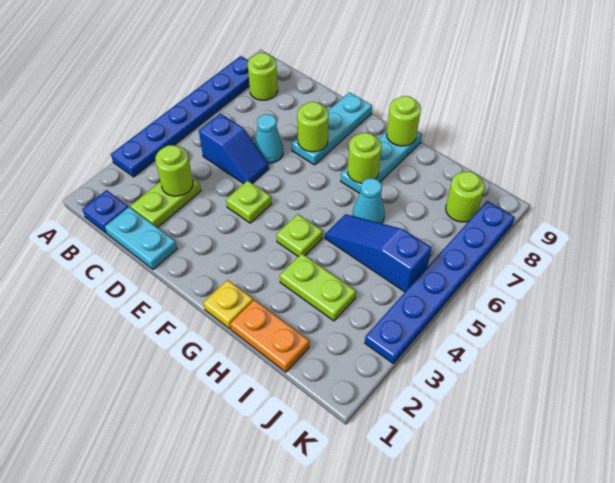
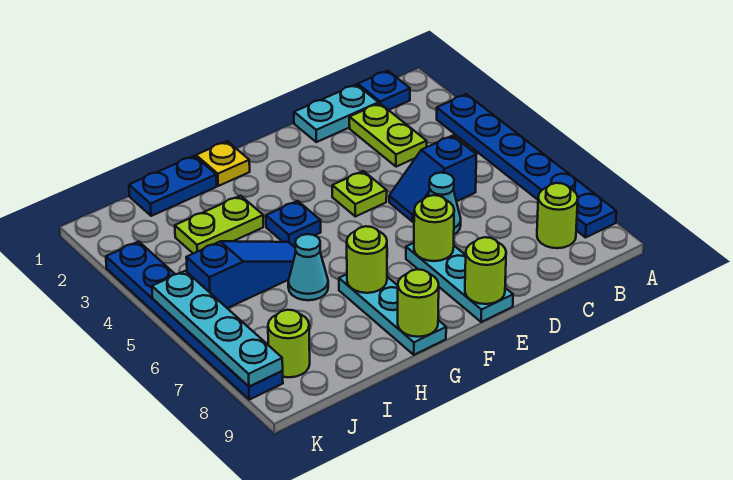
lime round brick C3 level 2 -> lime round brick E9 level 2
lime plate G4 level 1 -> blue plate G4 level 1
orange plate H1:I1 level 1 -> blue plate H1:I1 level 1
none -> cyan plate K5:K8 level 2

